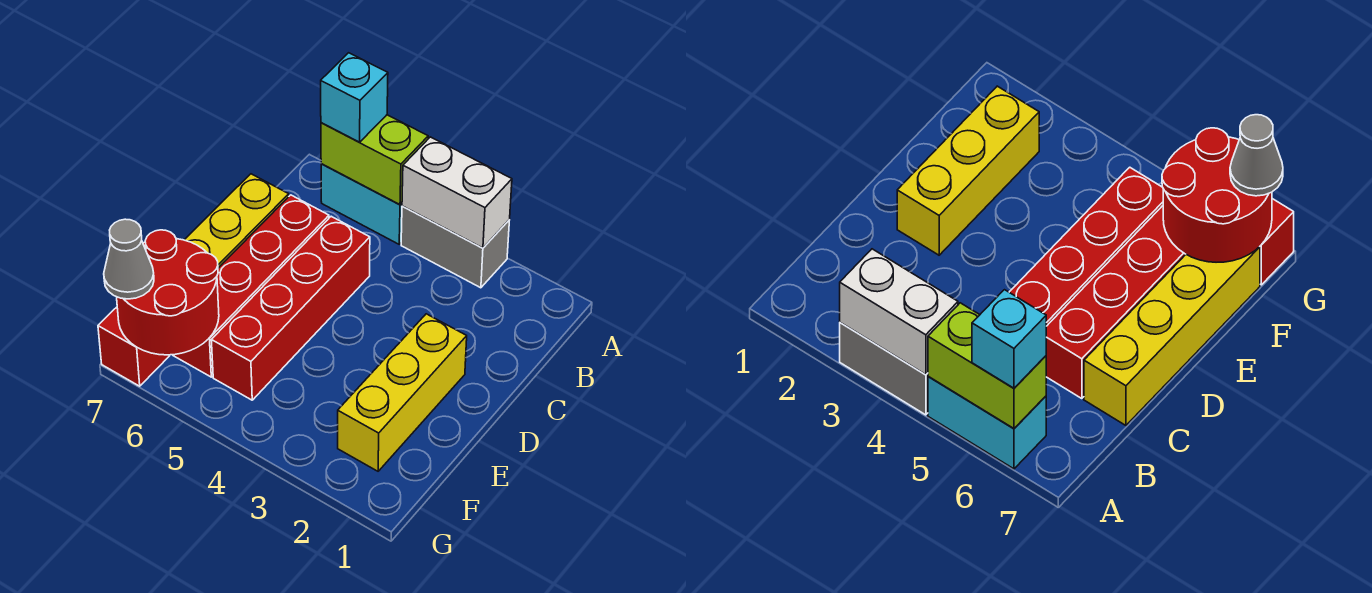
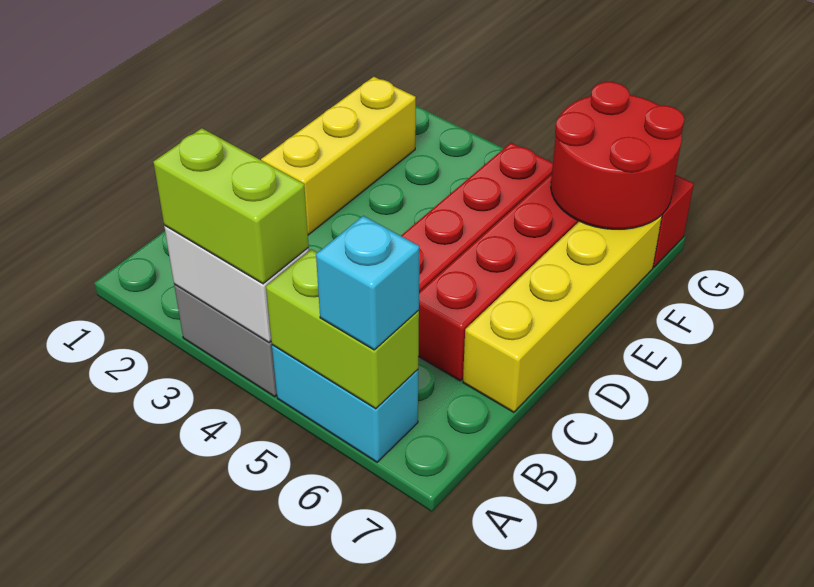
none -> lime brick A3:A4 level 3
grey cone G7 level 3 -> none

